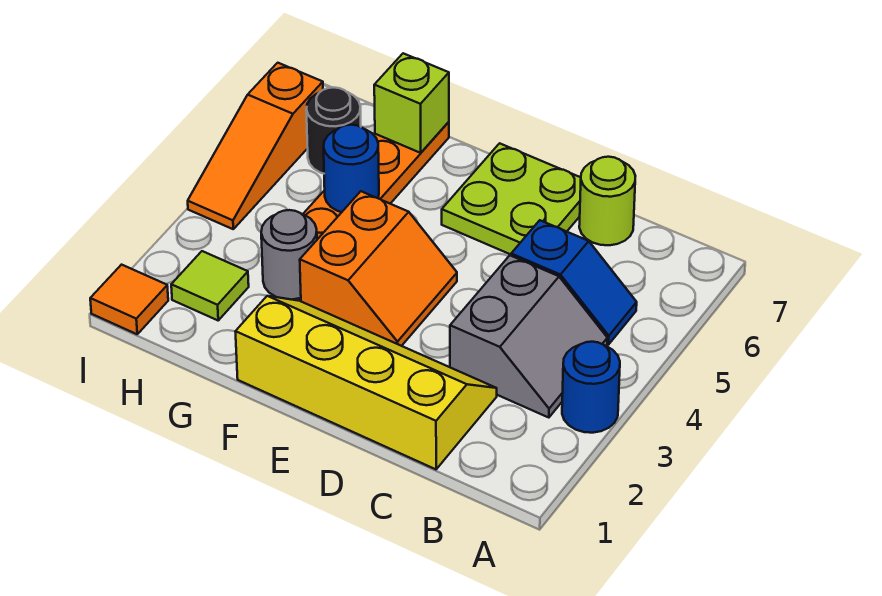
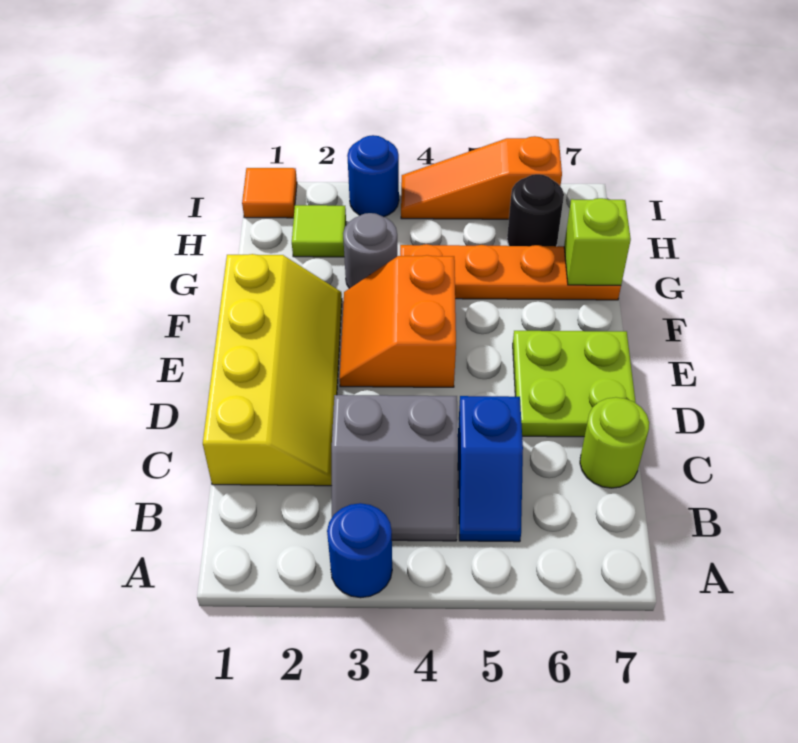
orange slope E3:F4 level 1 top F -> orange slope E3:F4 level 1 top 4
blue round brick G5 level 2 -> blue round brick I3 level 1

